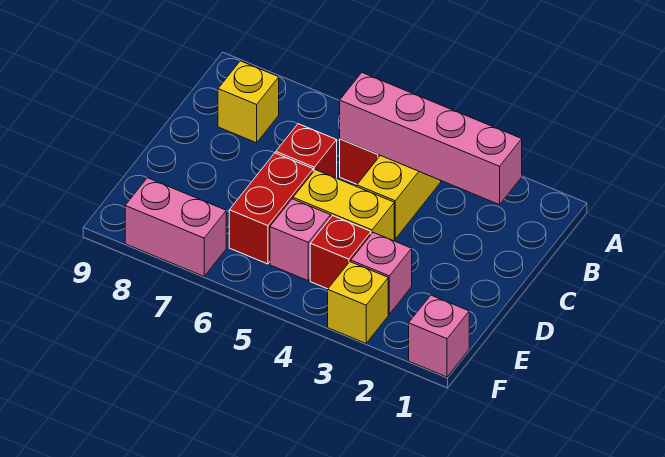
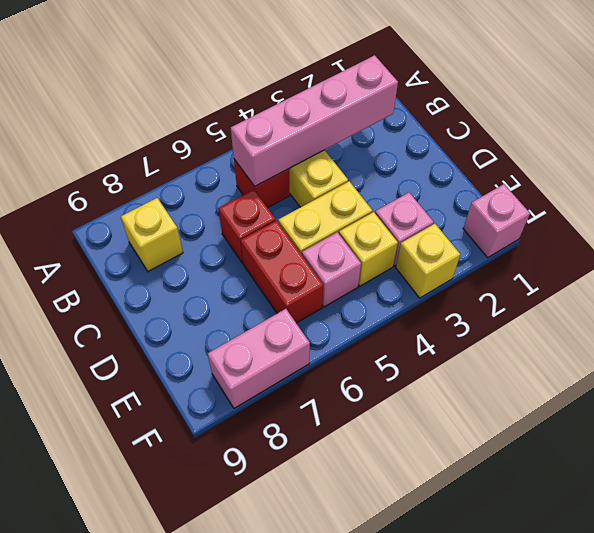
red brick E4 level 1 -> yellow brick E4 level 1

